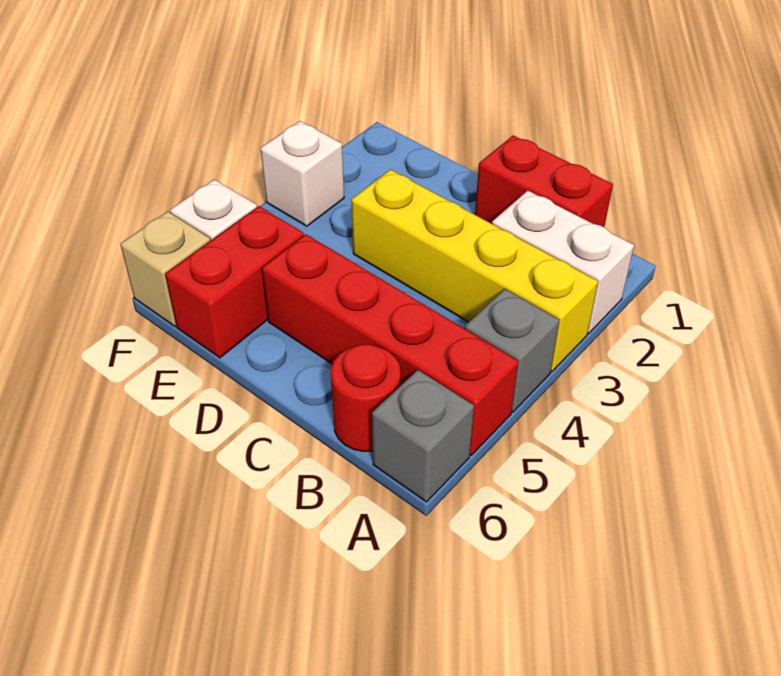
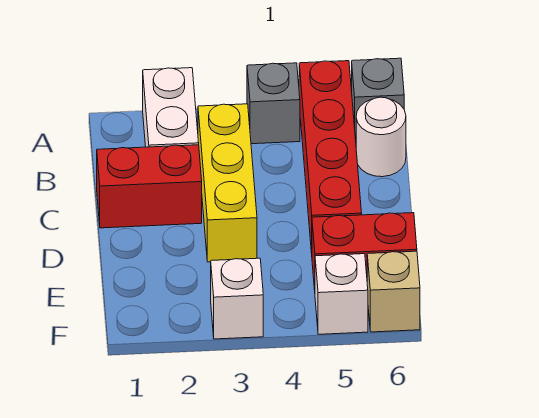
yellow brick A3:D3 level 1 -> yellow brick B3:D3 level 1
red brick B1:C1 level 1 -> red brick C1:C2 level 1
red round brick B6 level 1 -> white round brick B6 level 1

